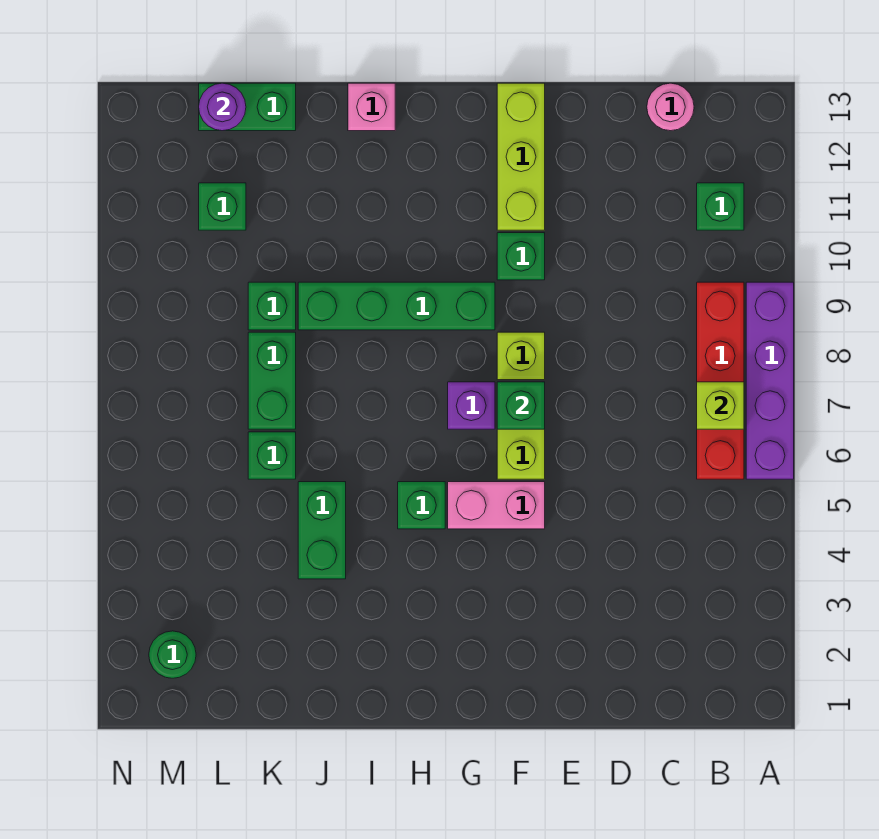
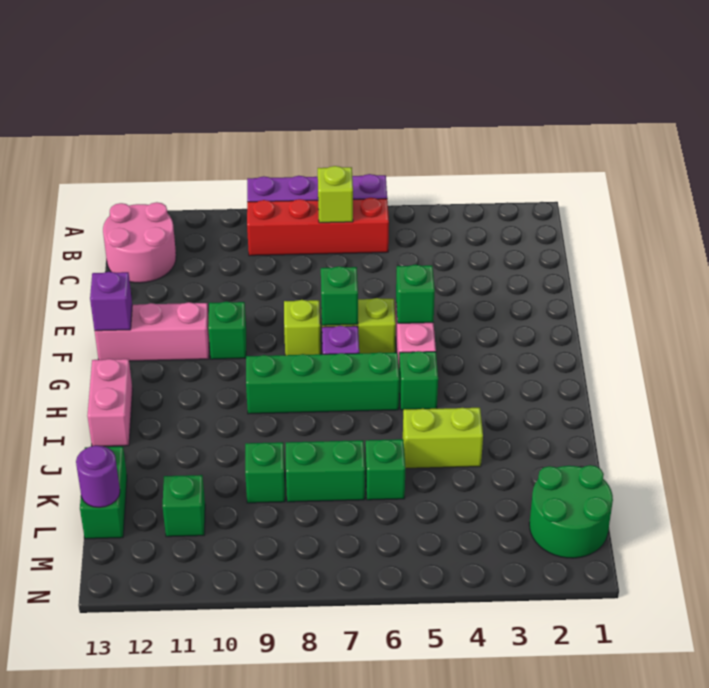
green brick B11 level 1 -> green brick F5 level 2
pink round brick C13 level 1 -> pink round brick B12:C13 level 1
lime brick F11:F13 level 1 -> pink brick F11:F13 level 1
none -> purple brick F13 level 2
green brick G9:J9 level 1 -> green brick H6:H9 level 1
pink brick I13 level 1 -> pink brick H13:I13 level 1
green brick J4:J5 level 1 -> lime brick J4:J5 level 1
green round brick M2 level 1 -> green round brick L1:M2 level 1

